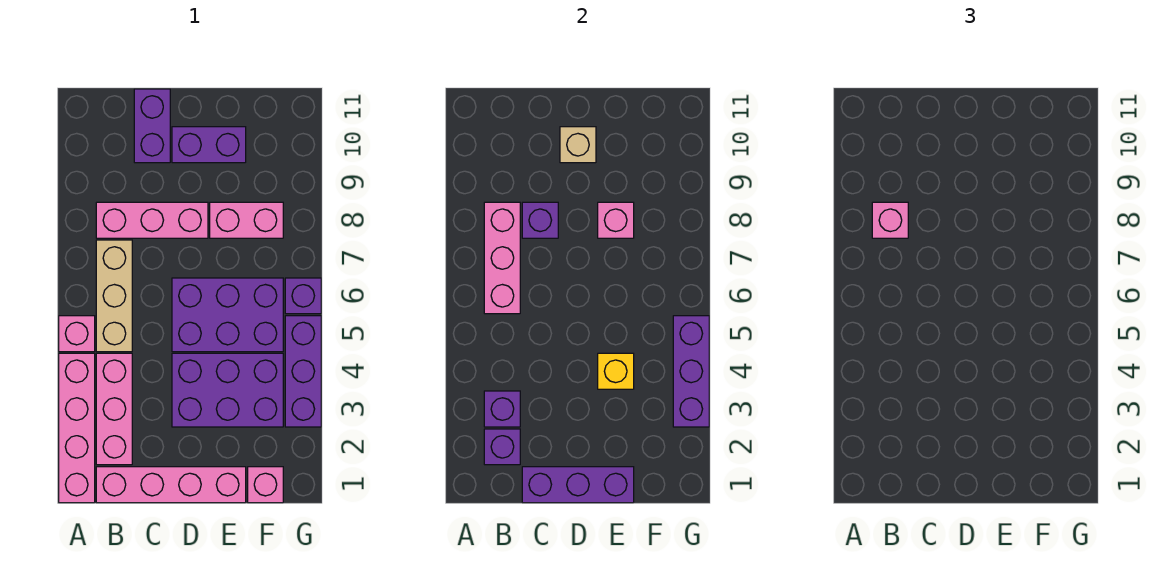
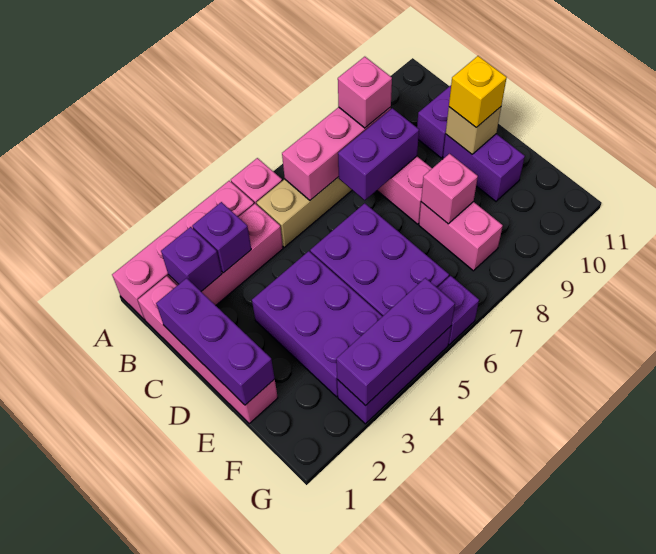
purple brick C8 level 2 -> purple brick C7:C8 level 2
yellow brick E4 level 2 -> yellow brick D10 level 3
pink brick F1 level 1 -> none

